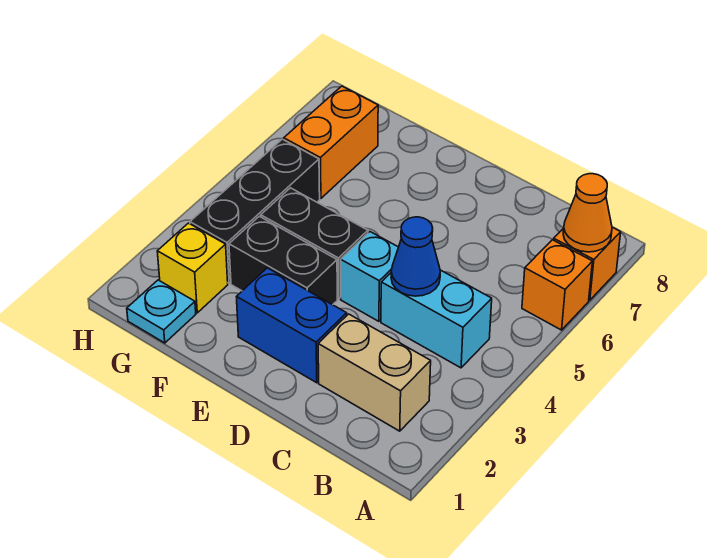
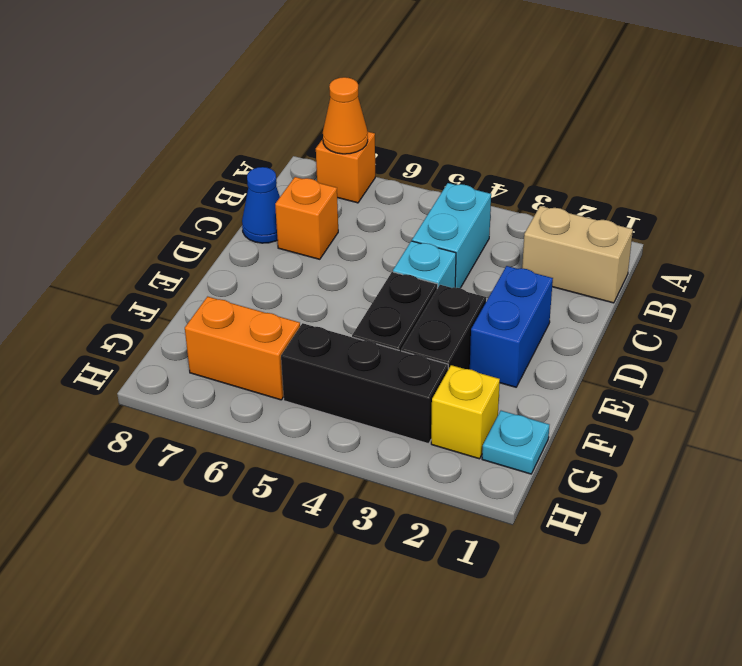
orange brick A6 level 1 -> orange brick C7 level 1
tan brick B2:C2 level 1 -> tan brick B1:B2 level 1
blue cone C4 level 2 -> blue cone C8 level 1

